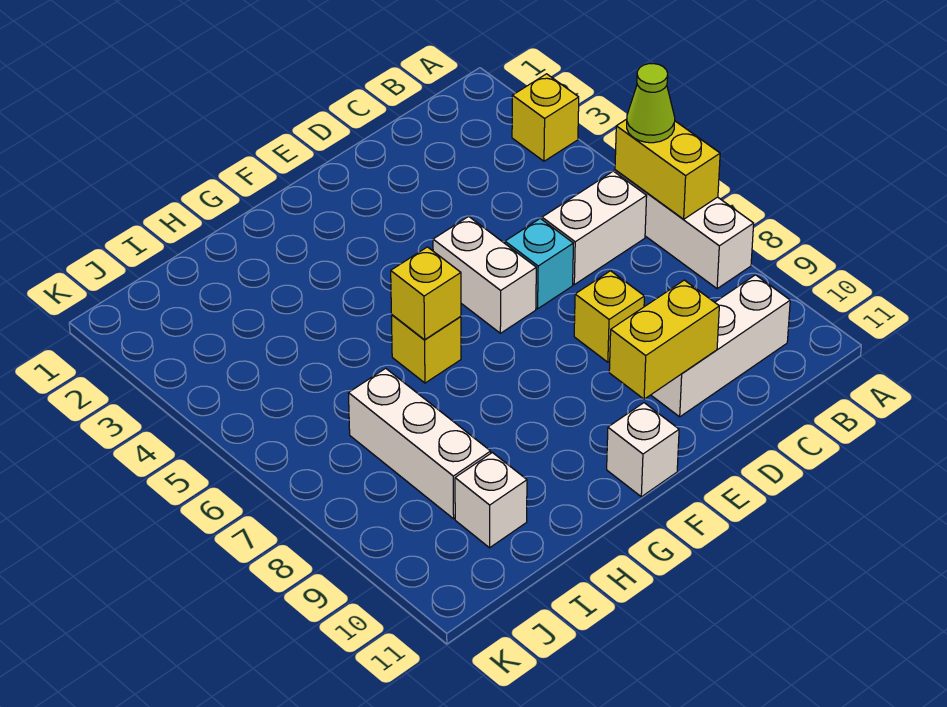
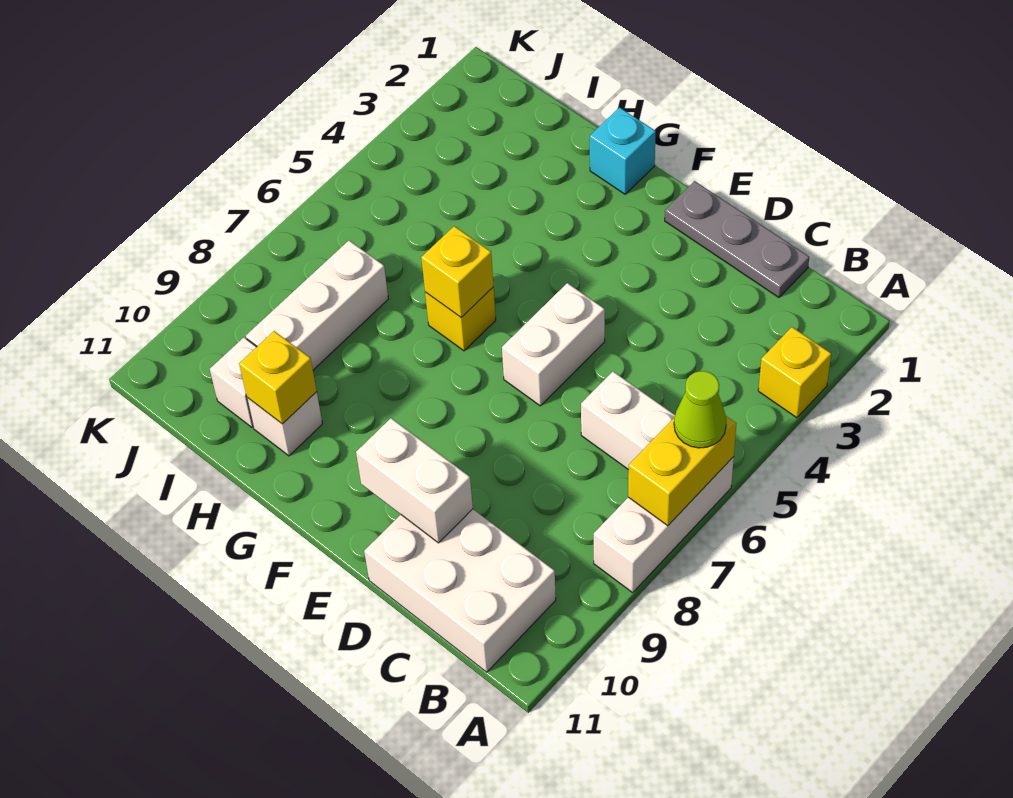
white brick B10:D10 level 1 -> white brick B10:D11 level 1
none -> grey plate C1:E1 level 1
cyan brick D6 level 1 -> cyan brick G1 level 1
yellow brick D8 level 1 -> yellow brick H10 level 2
yellow brick D10:E10 level 2 -> white brick D10:E10 level 2
white brick F11 level 1 -> white brick H10 level 1

